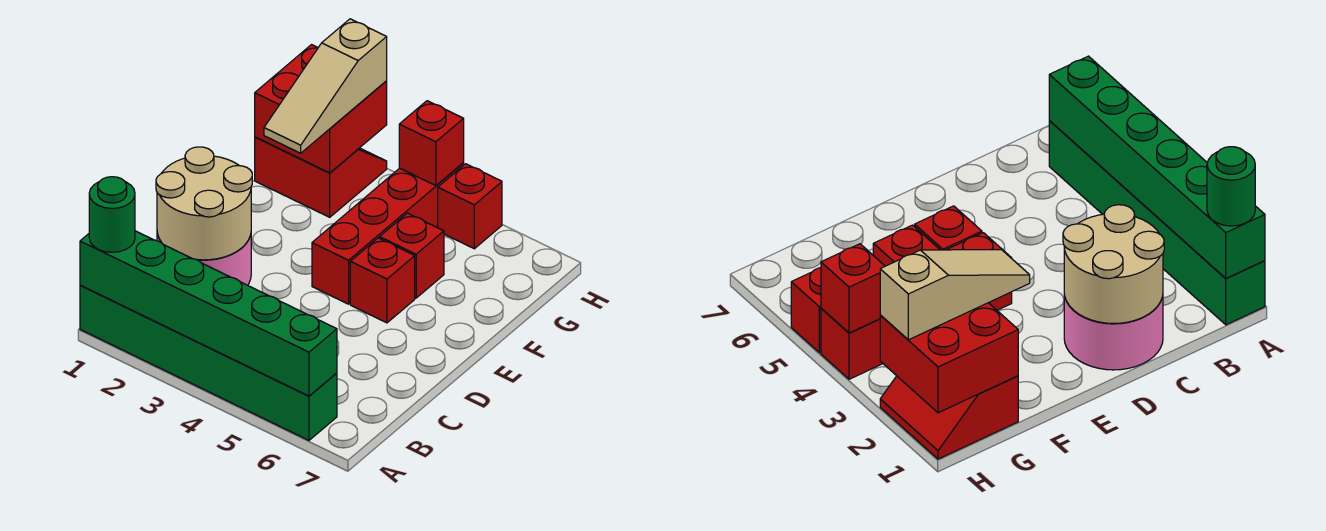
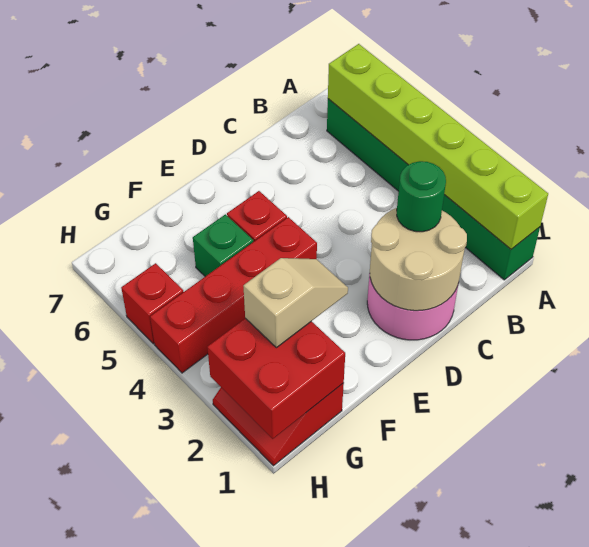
green brick A1:A6 level 2 -> lime brick A1:A6 level 2
green round brick A1 level 3 -> green round brick C2 level 3
tan slope F2:H2 level 3 top H -> tan slope F2:G2 level 3 top G
red brick F5 level 1 -> green brick F5 level 1
red brick H4 level 2 -> none

